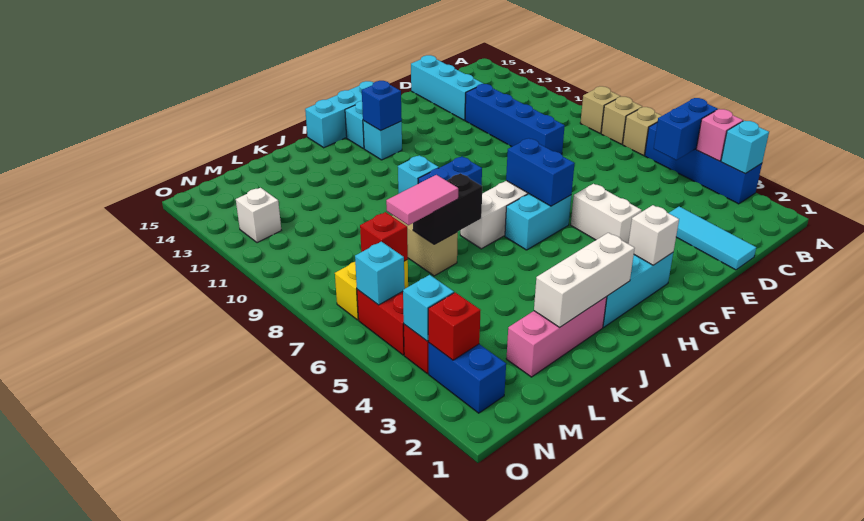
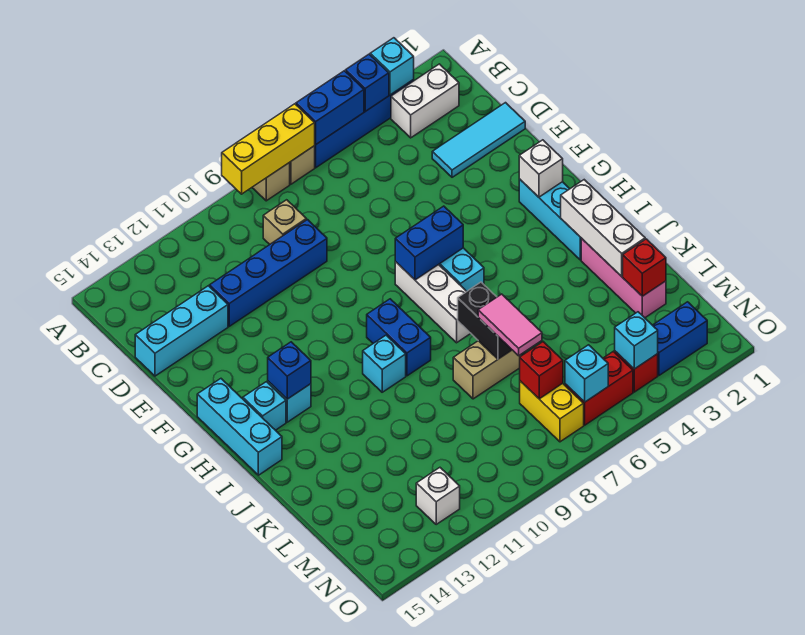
pink brick A4 level 2 -> blue brick A4 level 2
blue brick A5:B5 level 2 -> blue brick A5:A6 level 2
none -> yellow brick A7:A9 level 2
tan brick A9 level 1 -> tan brick C9 level 1
white brick F4:F5 level 1 -> white brick B2:B3 level 1
red brick N3 level 2 -> red brick L2 level 2

